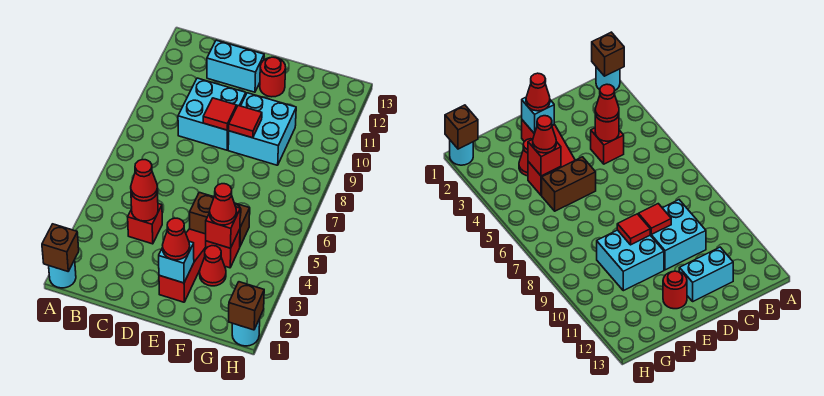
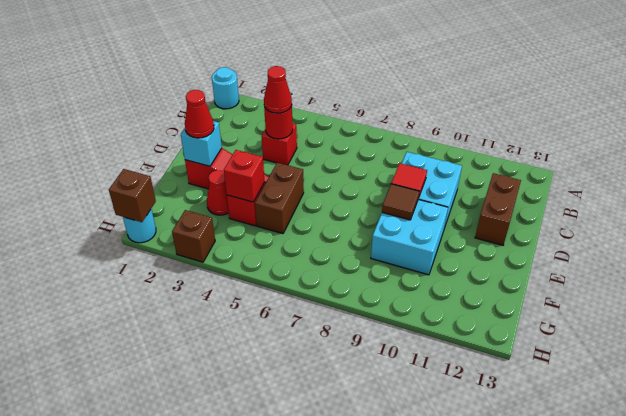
brown brick A1 level 2 -> brown brick H3 level 1
cyan brick C12:D12 level 1 -> brown brick C12:D12 level 1
red tile E9 level 2 -> brown tile E9 level 2
red round brick E12 level 1 -> none
red cone F4 level 3 -> none

